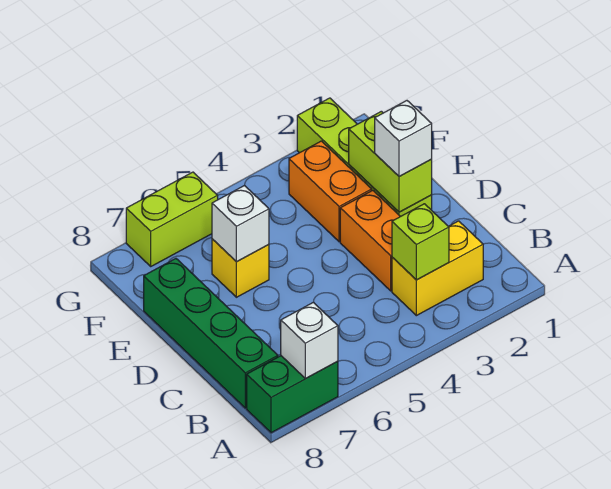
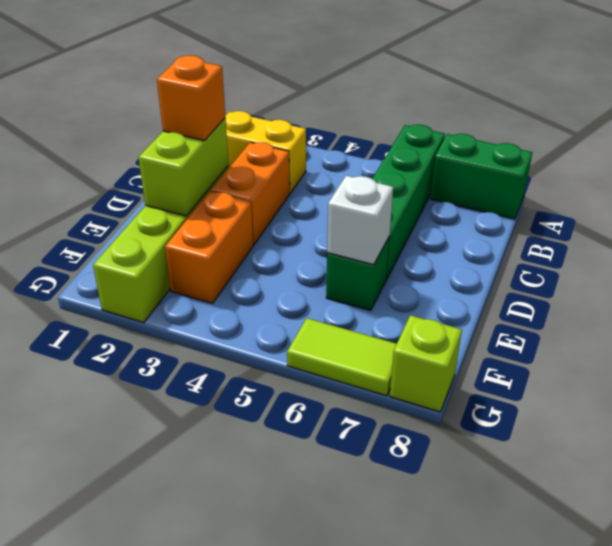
white brick A7 level 2 -> none
lime brick B3 level 2 -> lime brick G8 level 1
green brick B8:E8 level 1 -> green brick A6:D6 level 1
white brick D2 level 3 -> orange brick D2 level 3
yellow brick E6 level 1 -> green brick E6 level 1
lime brick G6:G7 level 1 -> lime tile G6:G7 level 1

